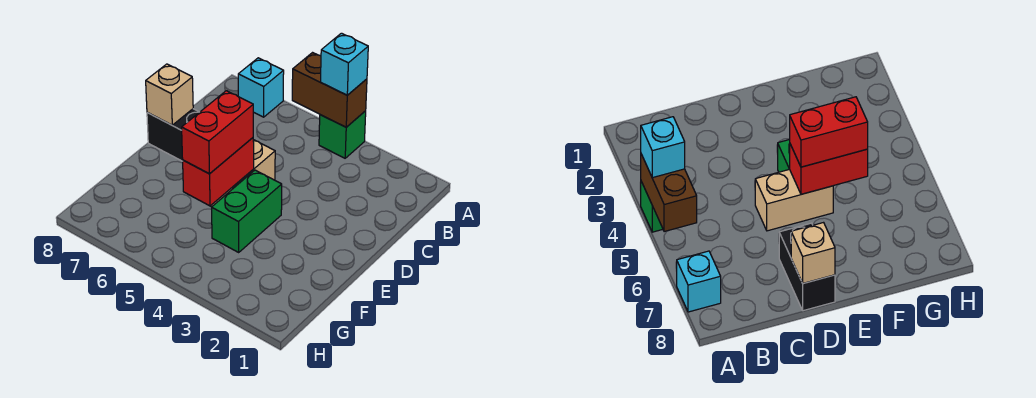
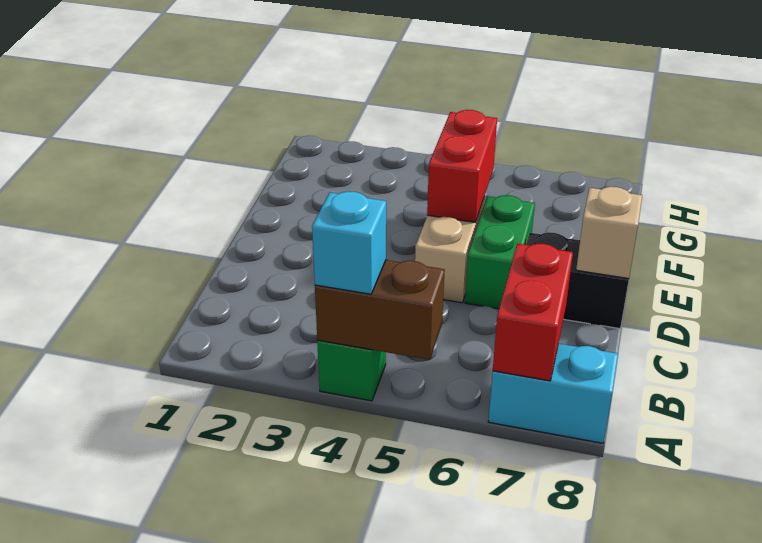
cyan brick A7 level 1 -> cyan brick A7:A8 level 1
green brick E4:F4 level 1 -> green brick D6:E6 level 1
red brick E5:F5 level 3 -> red brick A7:B7 level 2

